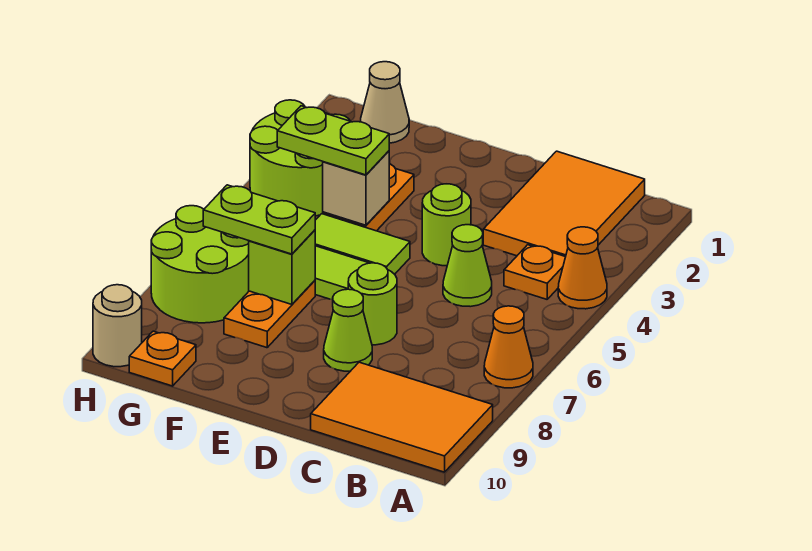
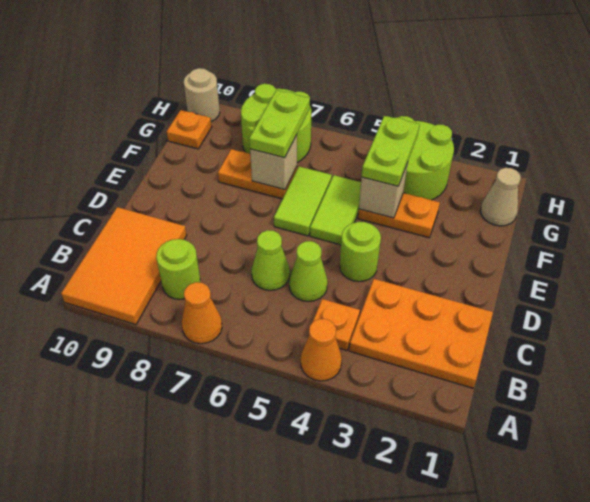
orange tile B1:C3 level 1 -> orange plate B1:C3 level 1
lime round brick D7 level 1 -> lime round brick B8 level 1
lime cone D8 level 1 -> lime cone C6 level 1
lime brick F7 level 2 -> tan brick F7 level 2

